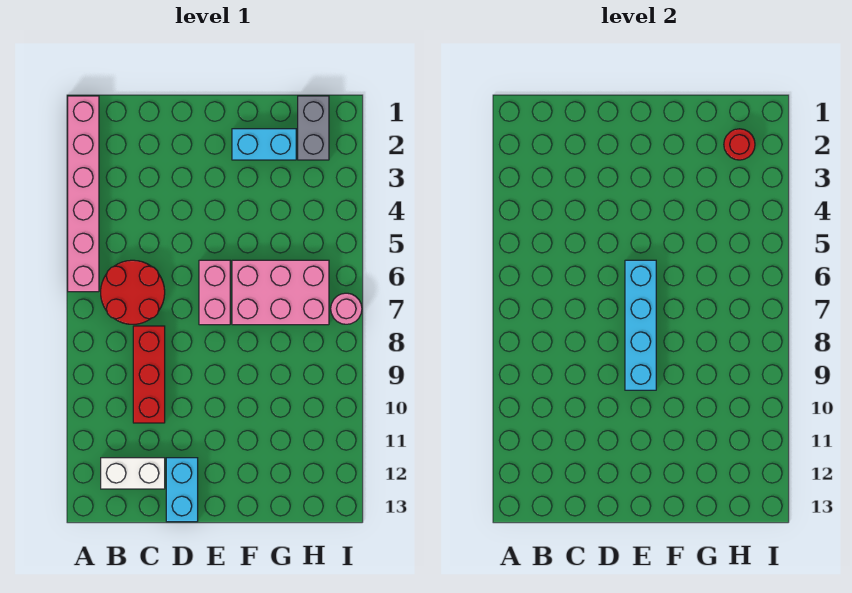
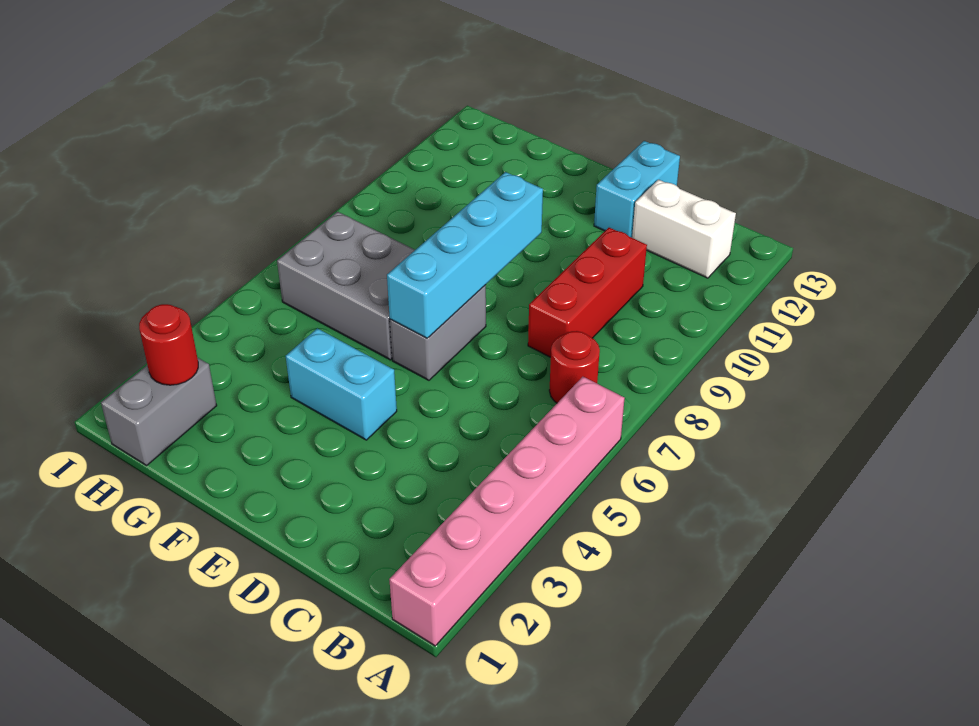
red round brick B6:C7 level 1 -> red round brick B7 level 1
pink brick E6:E7 level 1 -> grey brick E6:E7 level 1
cyan brick F2:G2 level 1 -> cyan brick E4:F4 level 1
pink brick F6:H7 level 1 -> grey brick F6:H7 level 1
pink round brick I7 level 1 -> none

